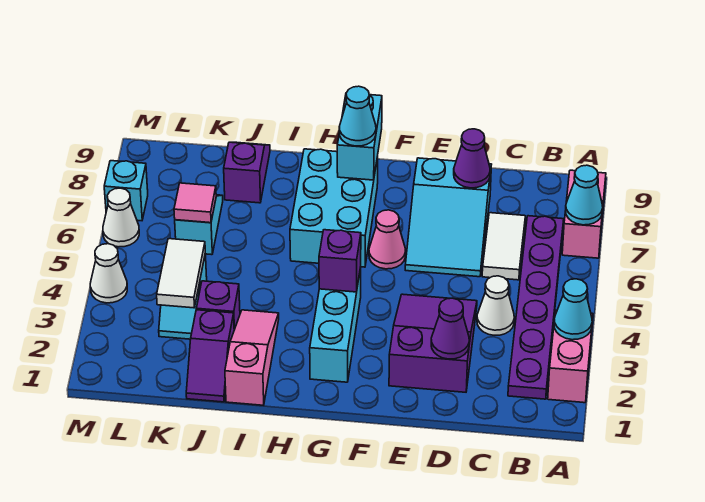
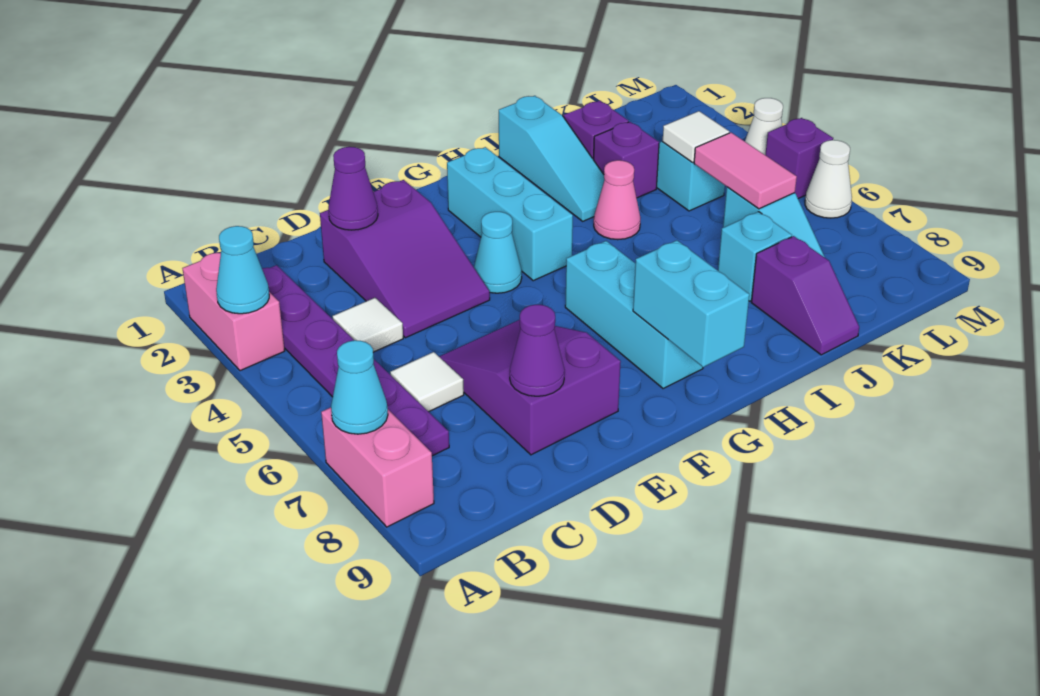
white cone C4 level 1 -> white tile C4 level 1
white tile C6:C7 level 1 -> white tile C6 level 1
cyan slope D6:E8 level 1 top 8 -> purple slope D6:E8 level 1 top 8
pink cone F6 level 1 -> pink cone I4 level 1
purple brick G4 level 2 -> purple brick M5 level 1
cyan brick G6:H8 level 1 -> cyan brick G6:G8 level 1
cyan cone G8 level 3 -> cyan cone F4 level 1
pink slope I1:I3 level 1 top 1 -> cyan slope I1:I3 level 1 top 1
white tile K3:K4 level 2 -> white tile K4 level 2
pink tile K6 level 2 -> pink tile K5:K6 level 2
cyan brick M7 level 1 -> cyan brick J7 level 1

